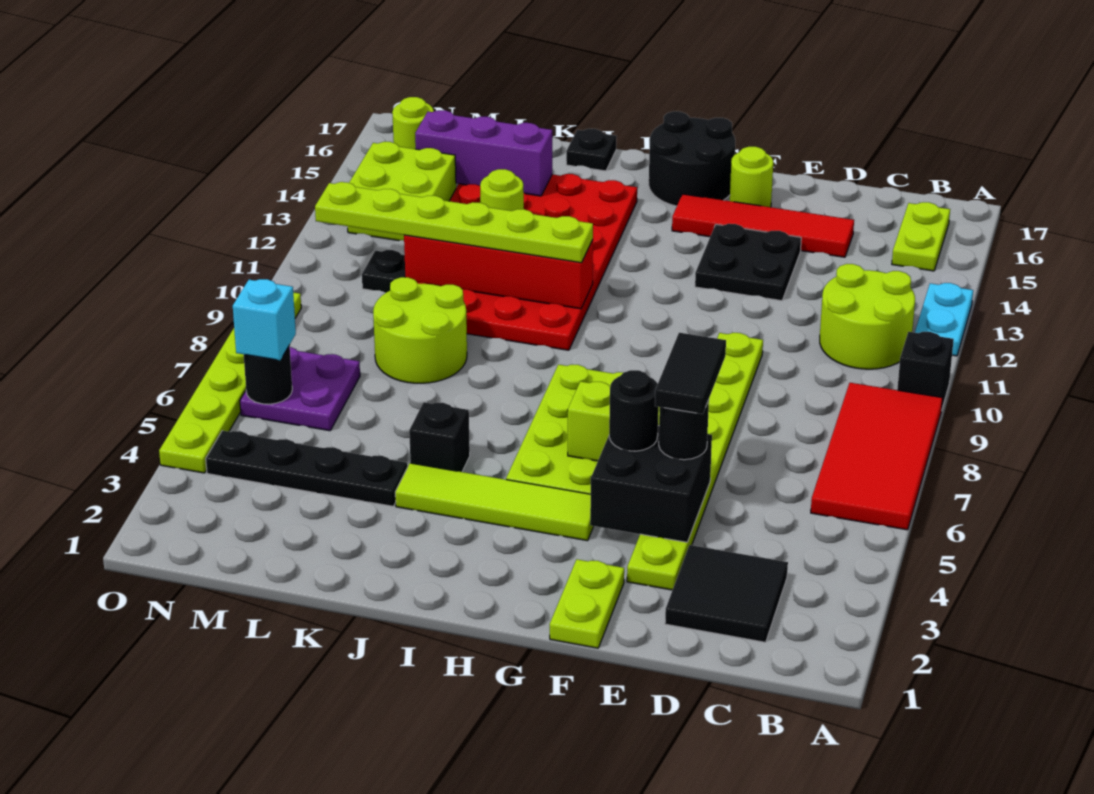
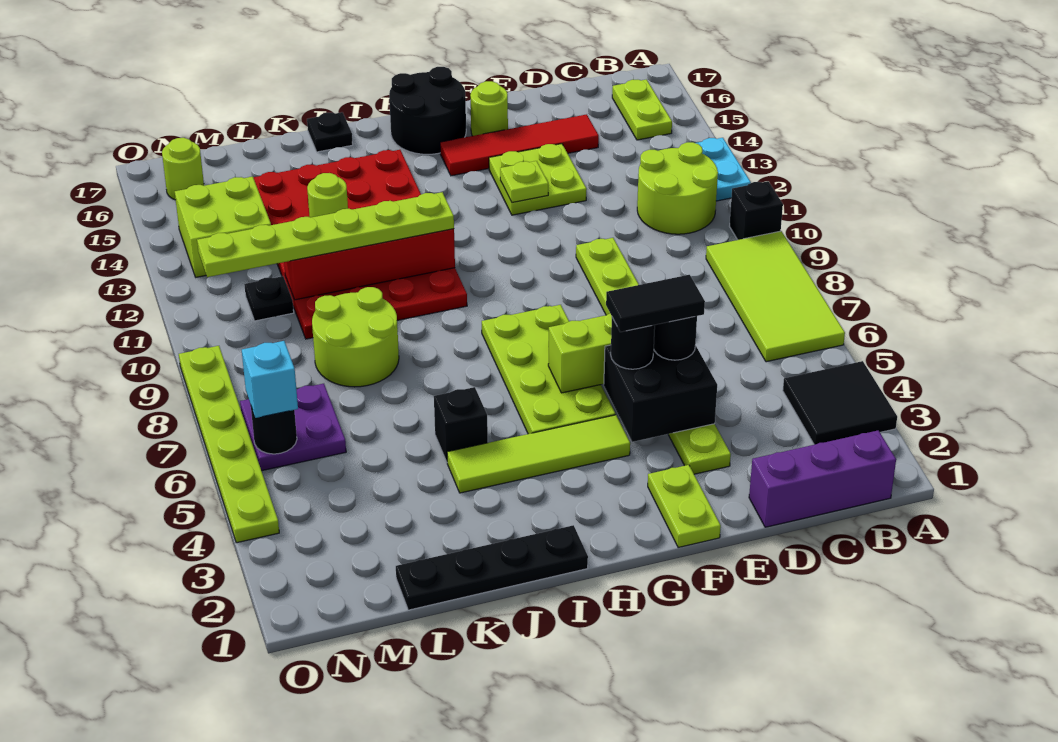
red tile A6:B9 level 1 -> lime tile A6:B9 level 1
black tile C2:D3 level 1 -> black tile A3:B4 level 1
black tile E5:E6 level 4 -> black tile E5:F5 level 4
black plate E13:F14 level 1 -> lime plate E13:F14 level 1
none -> lime plate F13 level 2
black plate K4:N4 level 1 -> black plate I1:L1 level 1
purple brick K15:M15 level 2 -> purple brick B1:D1 level 1

